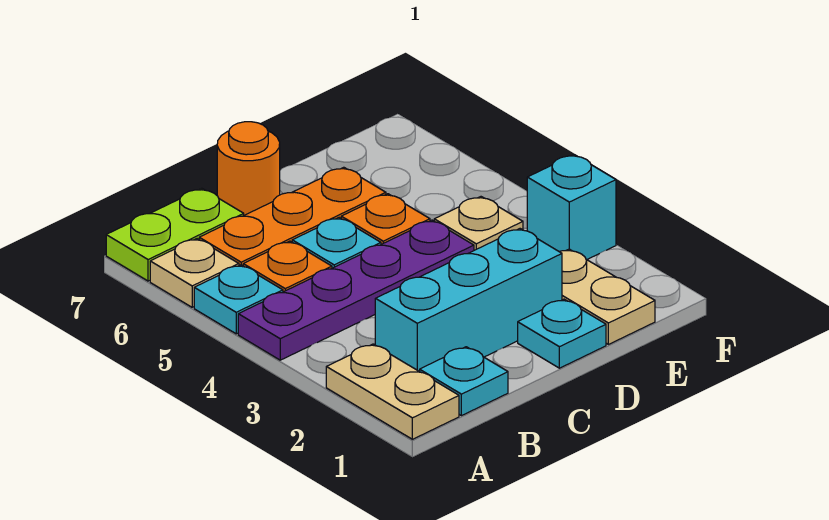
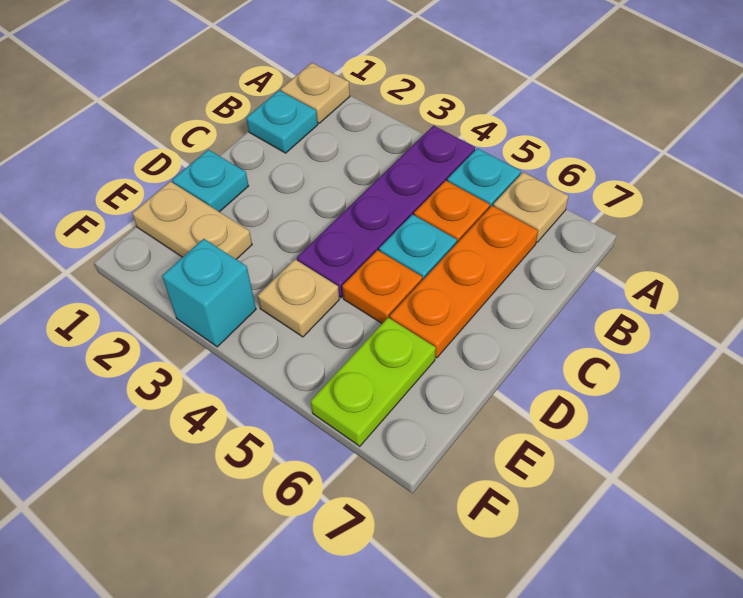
tan plate A1:A2 level 1 -> tan plate A1 level 1
lime plate A7:B7 level 1 -> lime plate E6:F6 level 1
cyan brick B2:D2 level 1 -> none
orange round brick C7 level 1 -> none

